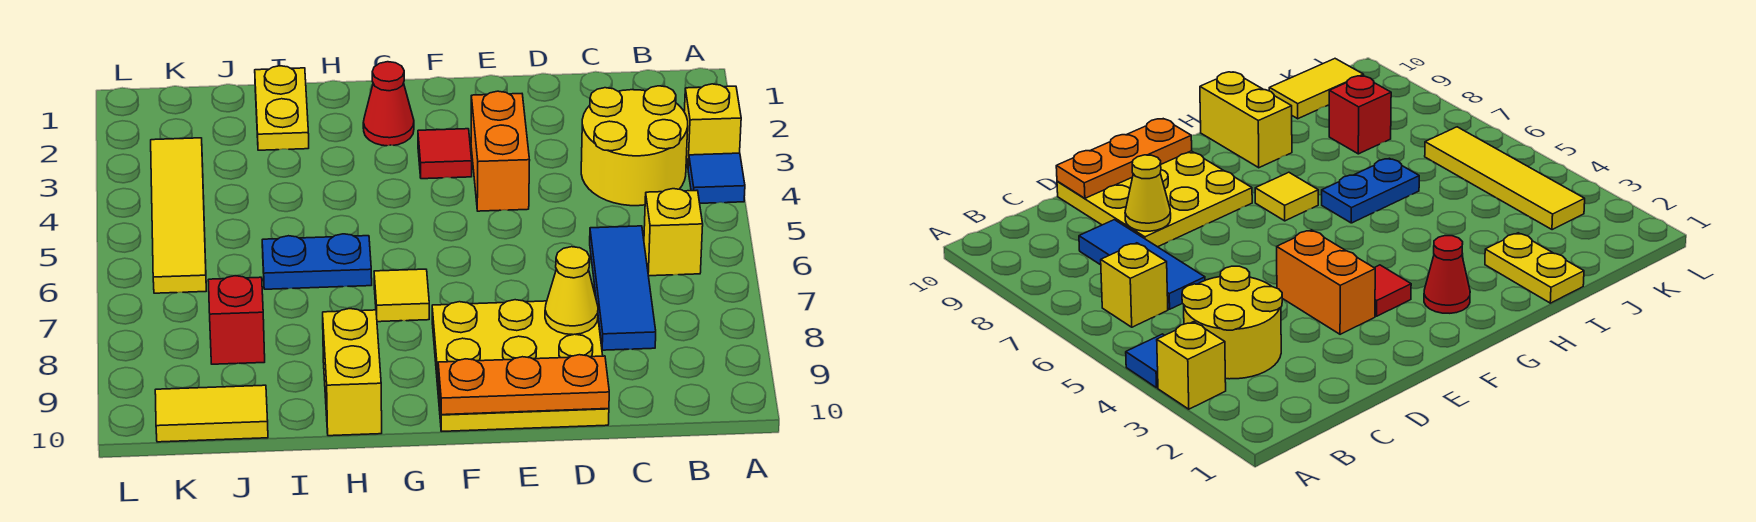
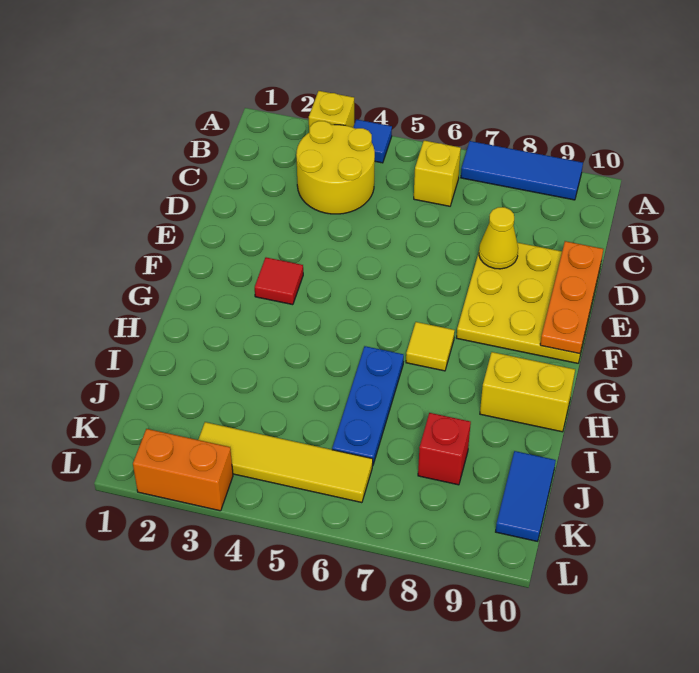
blue tile C6:C8 level 1 -> blue tile A7:A9 level 1
orange brick E3:E4 level 1 -> orange brick L2:L3 level 1
red cone G2 level 1 -> none
blue plate H6:I6 level 1 -> blue plate H6:J6 level 1
yellow plate I1:I2 level 1 -> none
yellow tile J10:K10 level 1 -> blue tile J10:K10 level 1

